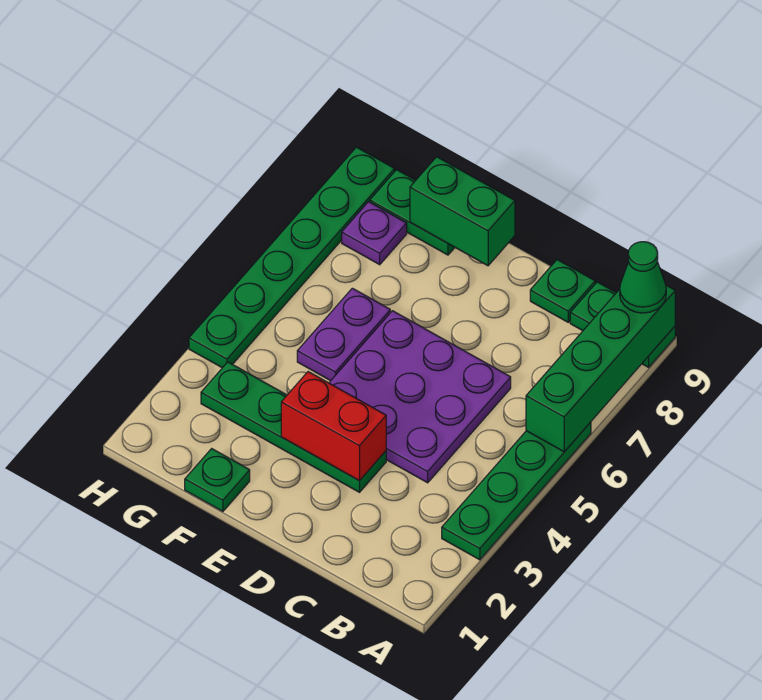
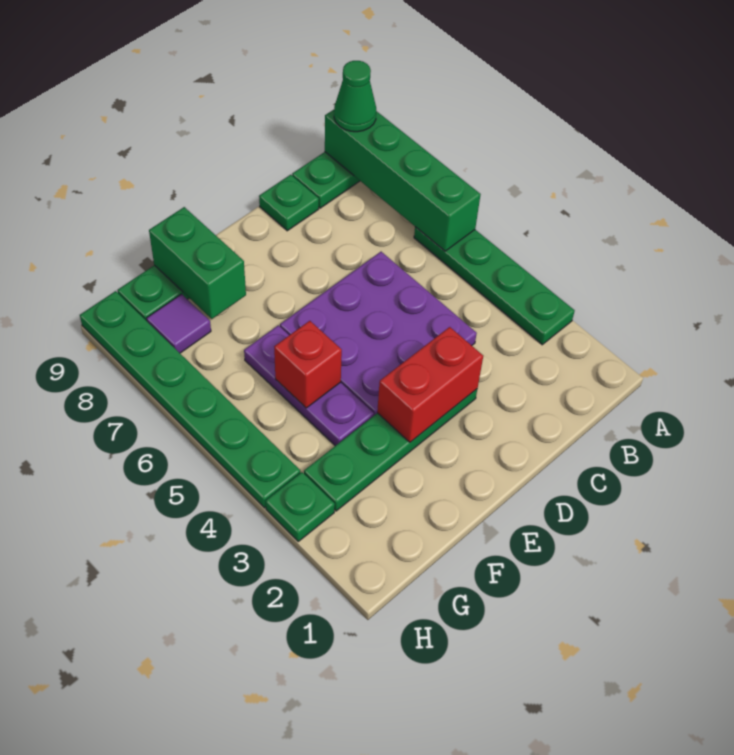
green brick E9:F9 level 2 -> green brick F8:F9 level 2
green plate F1 level 1 -> green plate H3 level 1
purple plate F5:F6 level 1 -> purple plate F4:F6 level 1
none -> red brick F5 level 2
purple plate G8 level 1 -> purple tile G8 level 1

